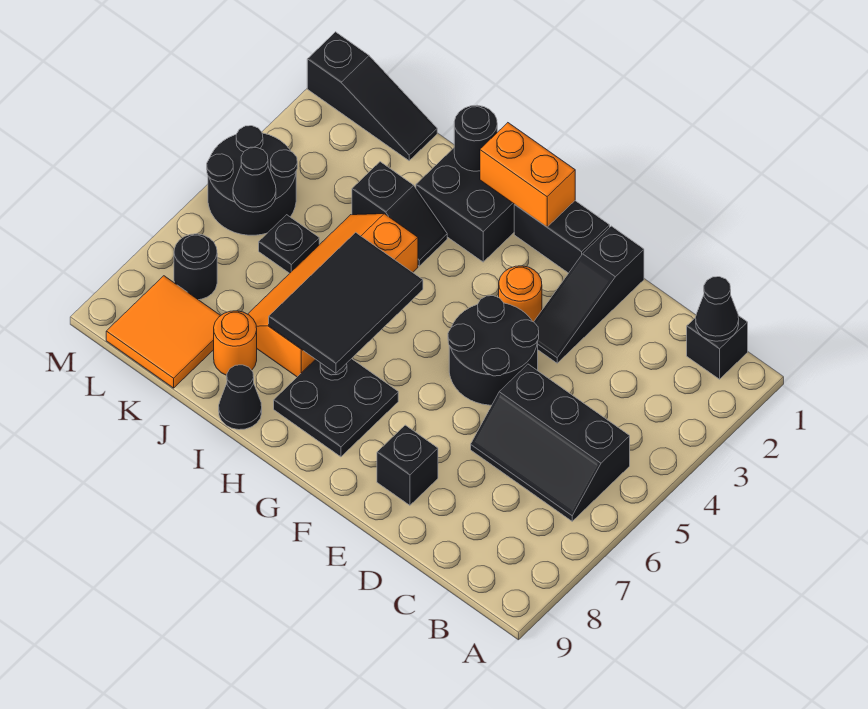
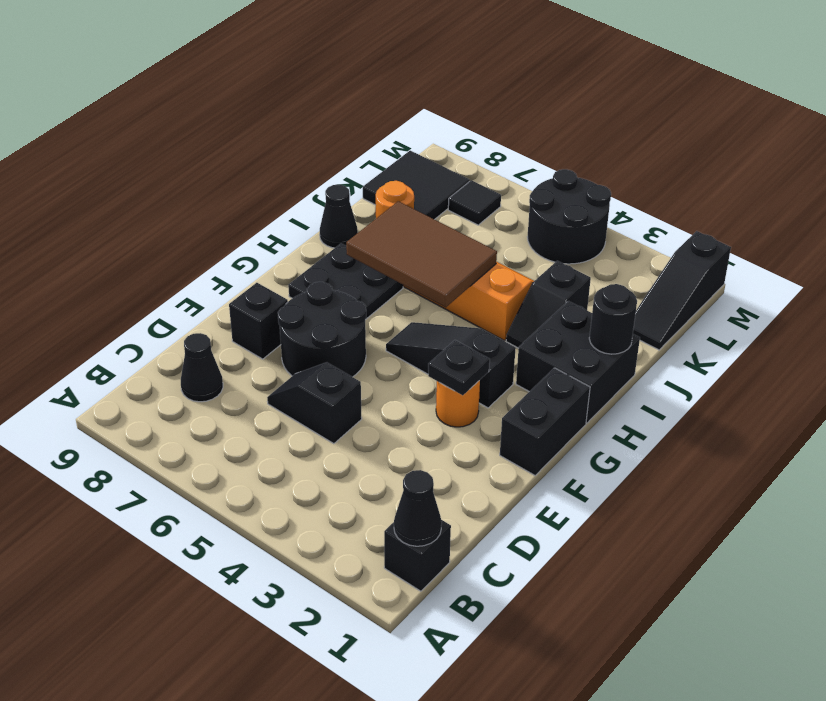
black slope B5:D6 level 1 top 5 -> black slope D5:D6 level 1 top 5
black slope E1:E3 level 1 top 1 -> black slope G3:G5 level 1 top 3
black round brick E4:F5 level 1 -> black round brick E6:F7 level 1
orange brick G1:H1 level 2 -> none
black tile H5:I7 level 2 -> brown tile H5:I7 level 2
black plate K5 level 1 -> black plate F3 level 2
orange tile K8:L9 level 1 -> black tile K8:L9 level 1
black cone L5 level 2 -> black cone C8 level 1
black round brick L7 level 1 -> black tile L7 level 1

